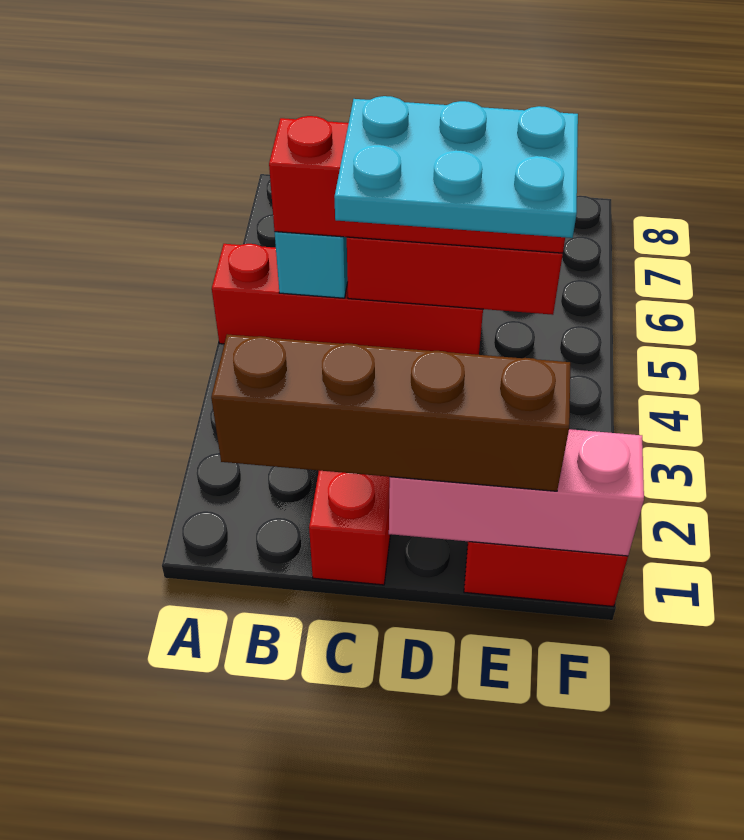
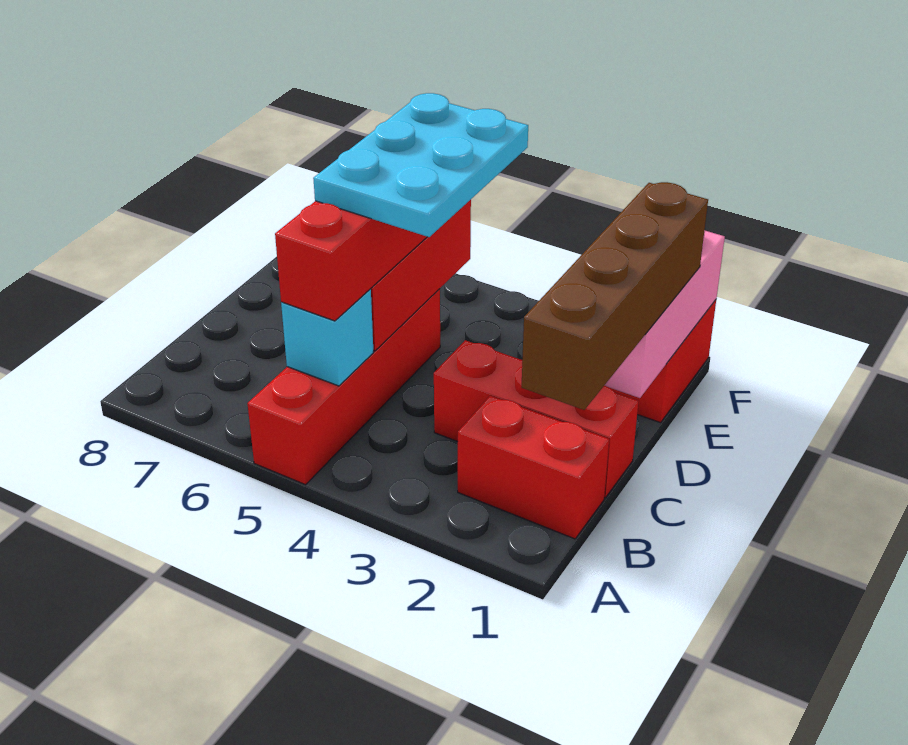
none -> red brick B1:B2 level 1

